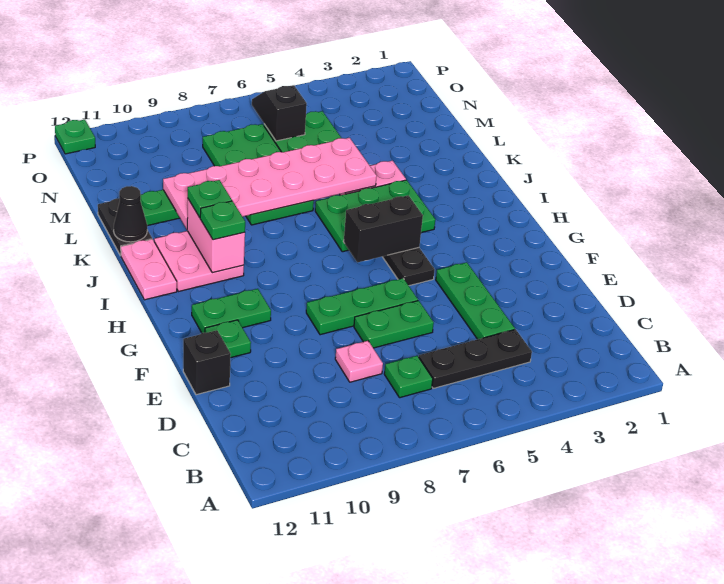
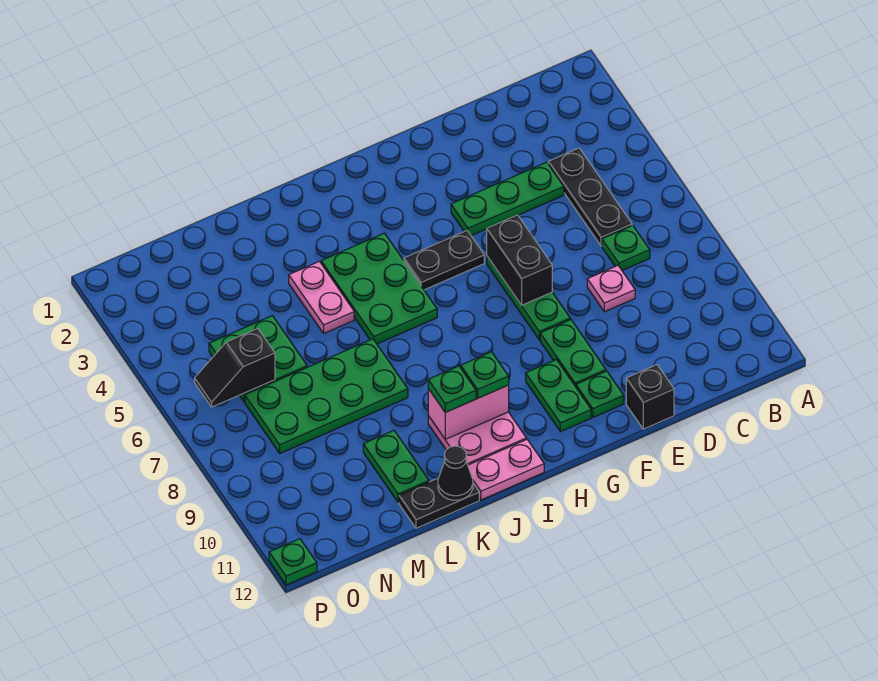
green plate E6:E7 level 1 -> green plate F9:F10 level 1
black brick H5:H6 level 2 -> black brick F6:F7 level 2
pink plate K5:L10 level 2 -> none

